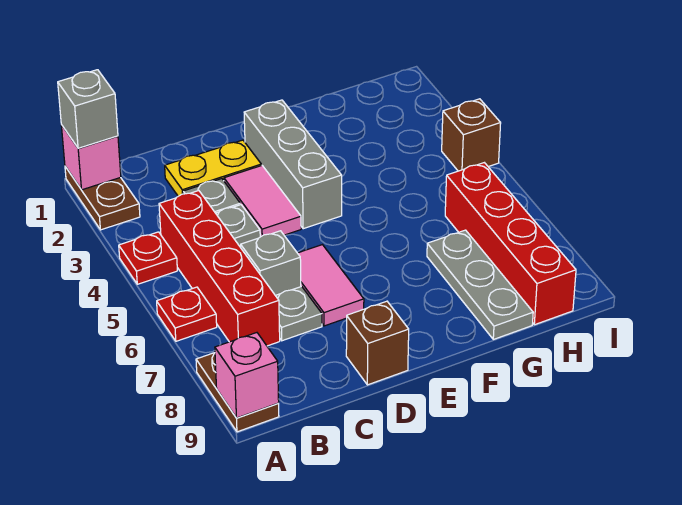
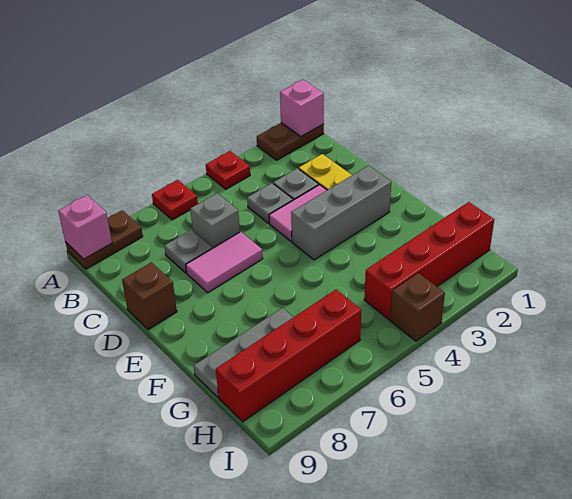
grey brick A1 level 3 -> none
red brick B4:B7 level 1 -> red brick H1:H4 level 1

